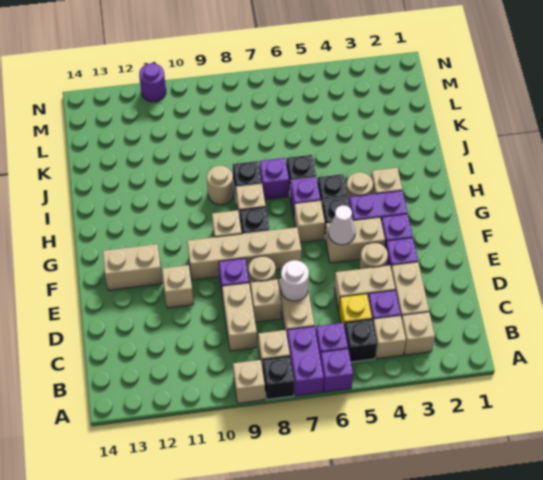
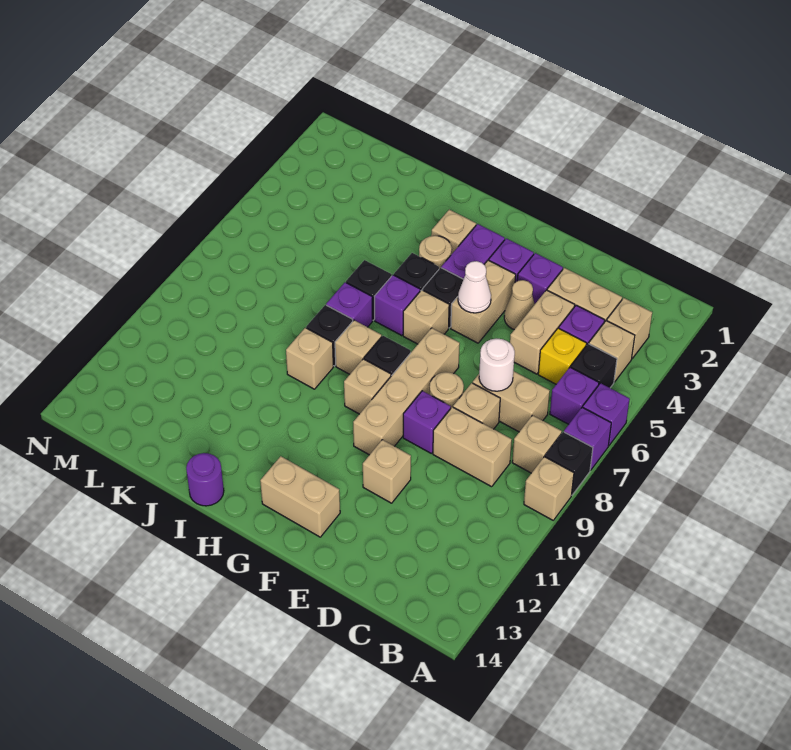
purple brick A7:B7 level 1 -> purple brick A7 level 1
tan round brick E4 level 1 -> tan cone E4 level 1
tan brick F12:F13 level 1 -> tan brick F13:G13 level 1
tan round brick I9 level 1 -> tan brick I9 level 1
purple round brick N11 level 1 -> purple round brick I14 level 1

